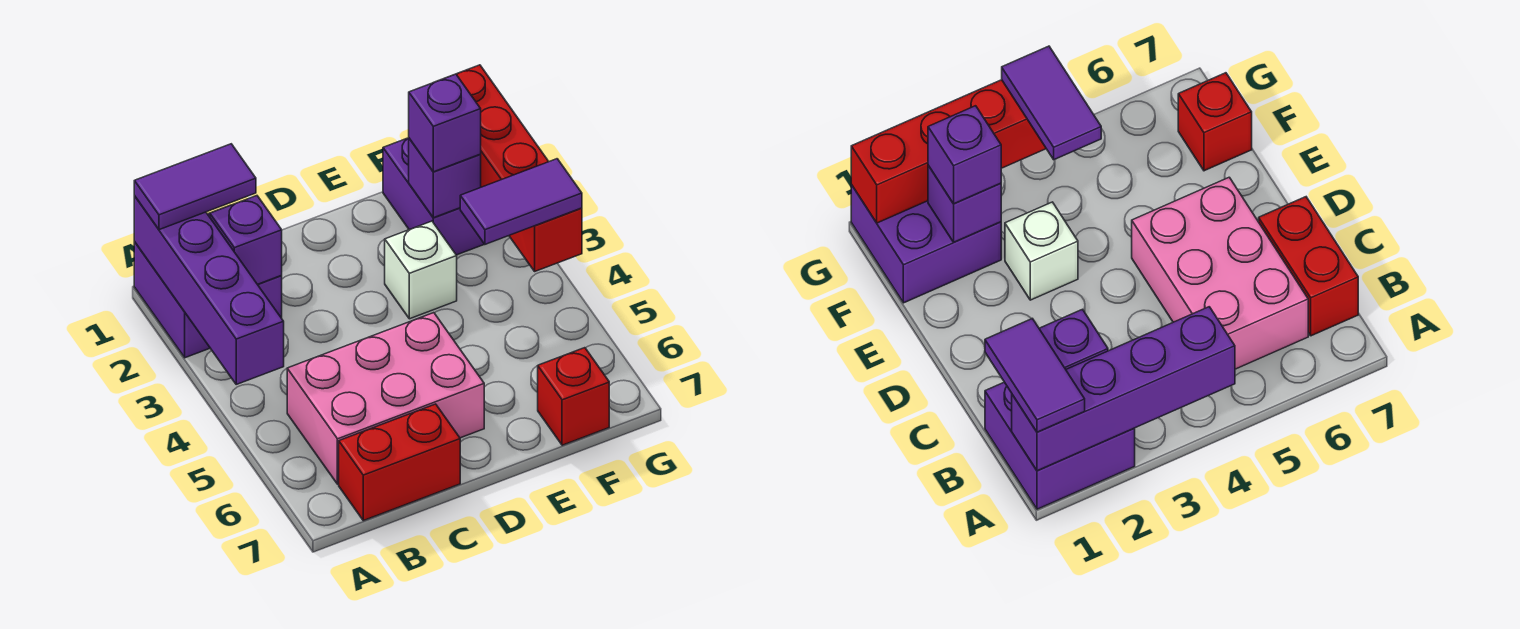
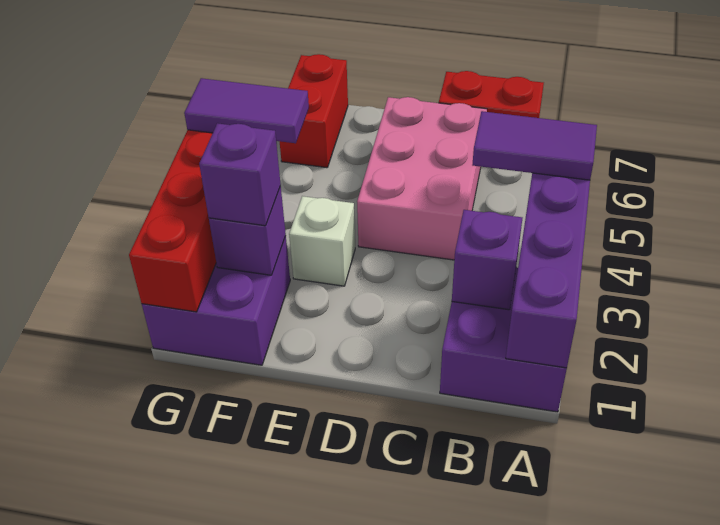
purple tile A1:B1 level 3 -> purple tile A4:B4 level 3
pink brick B5:D6 level 1 -> pink brick C4:D6 level 1
red brick F7 level 1 -> red brick F6:F7 level 1

